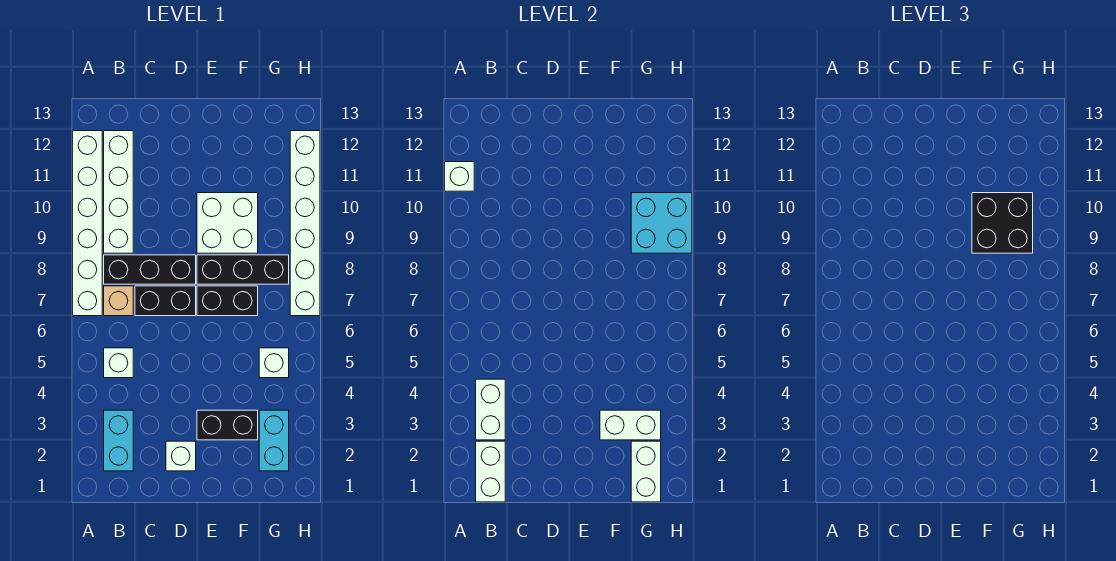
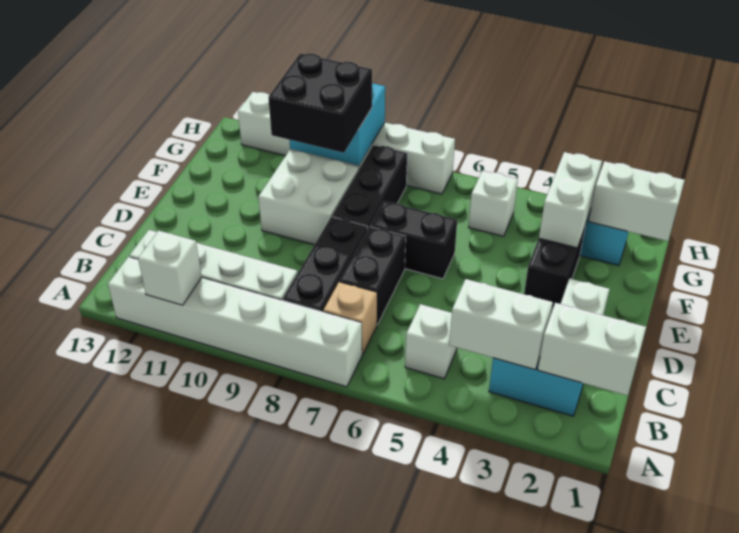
black brick E7:F7 level 1 -> black brick E6:E7 level 1

